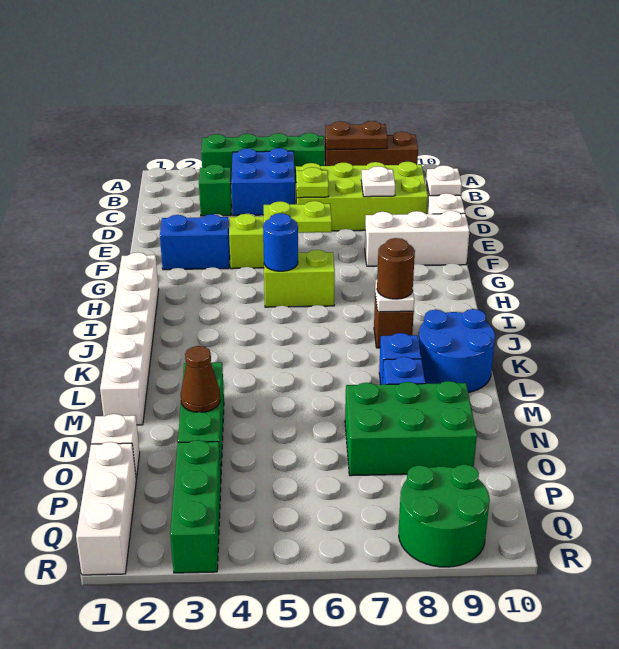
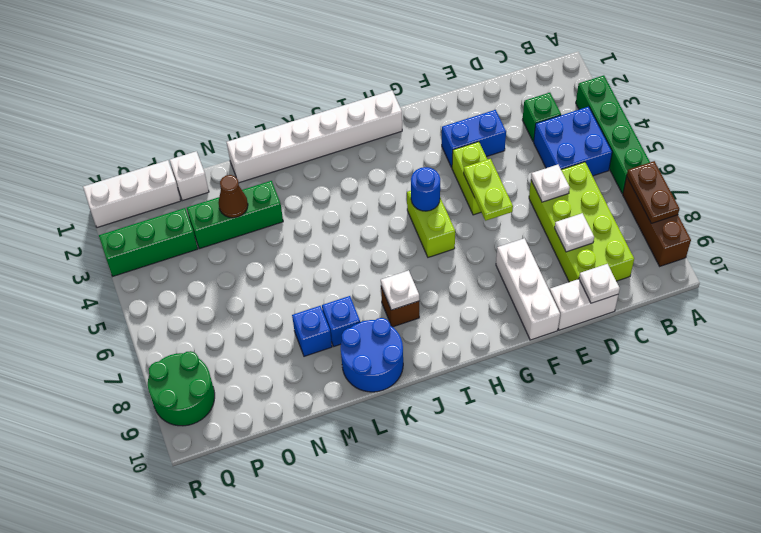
lime plate D6 level 2 -> white plate D6 level 2
blue brick F2:F3 level 1 -> blue brick E3:F3 level 1
brown round brick J8 level 3 -> none
green brick N7:O9 level 1 -> none

